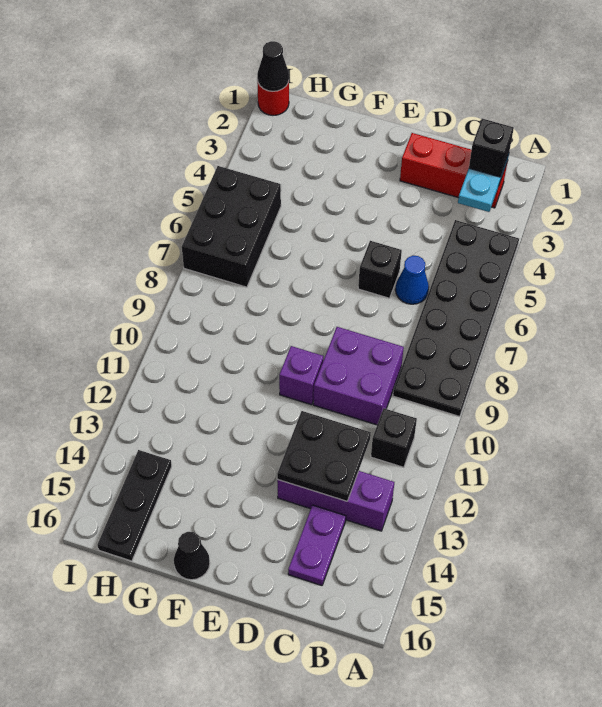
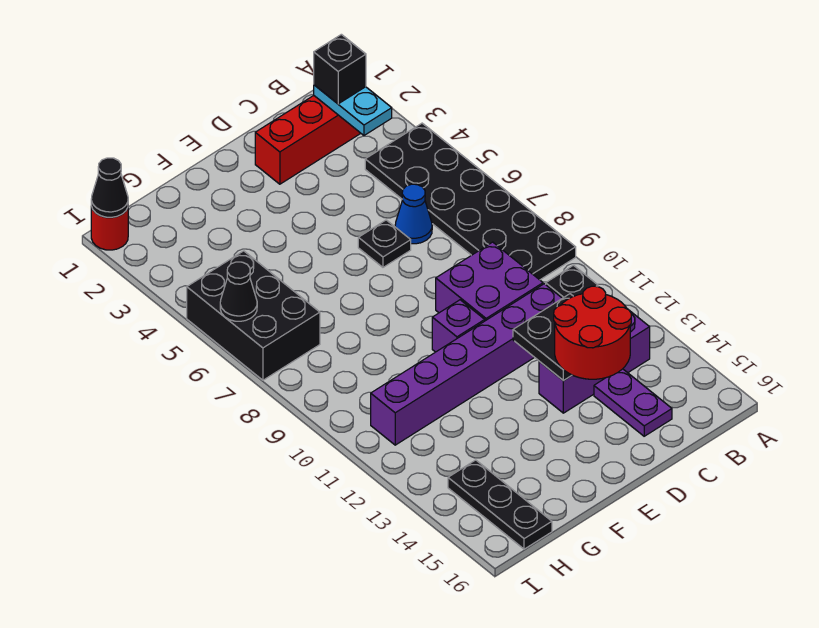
none -> purple brick C11:H11 level 1
none -> red round brick C13:D14 level 3
black brick D6 level 1 -> black plate D6 level 1
black cone F16 level 1 -> black cone I6 level 2

